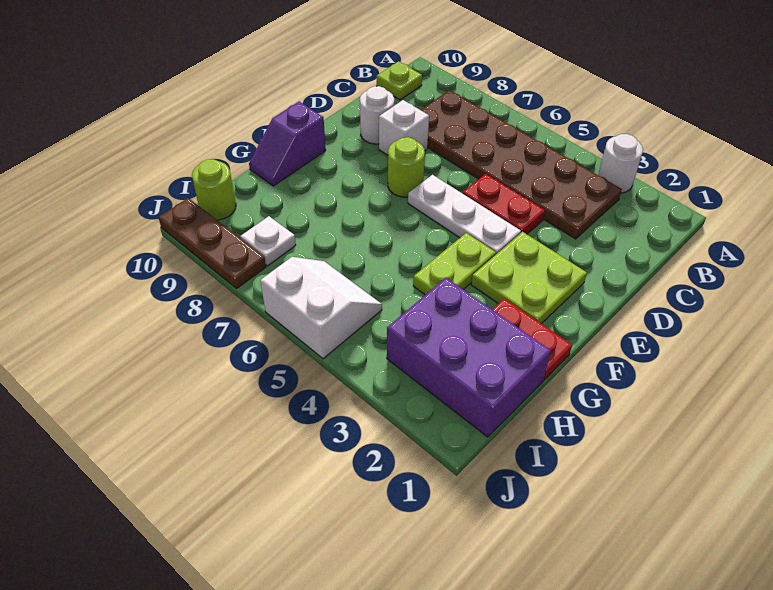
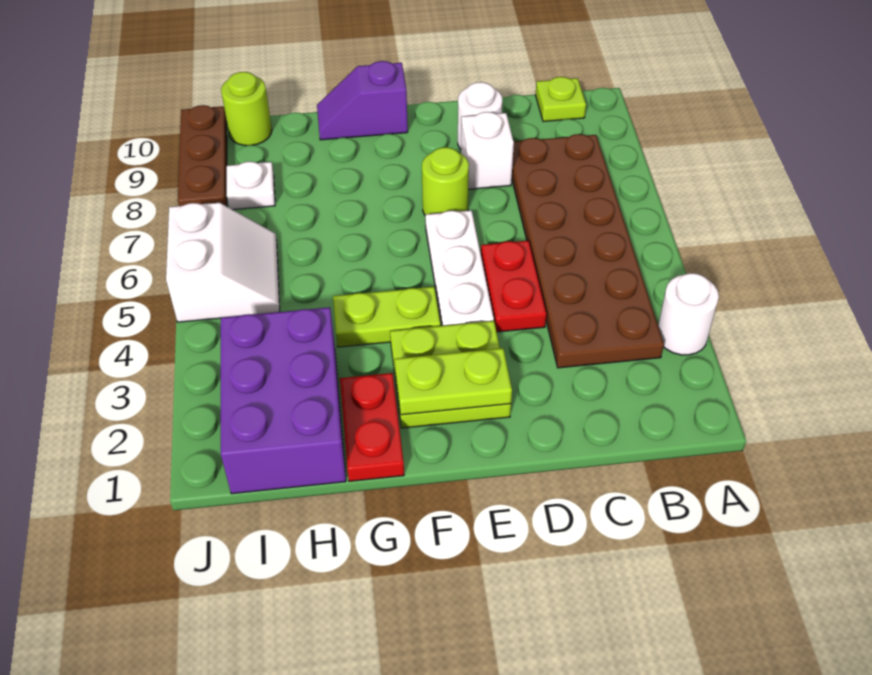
none -> lime plate E2:F2 level 2

